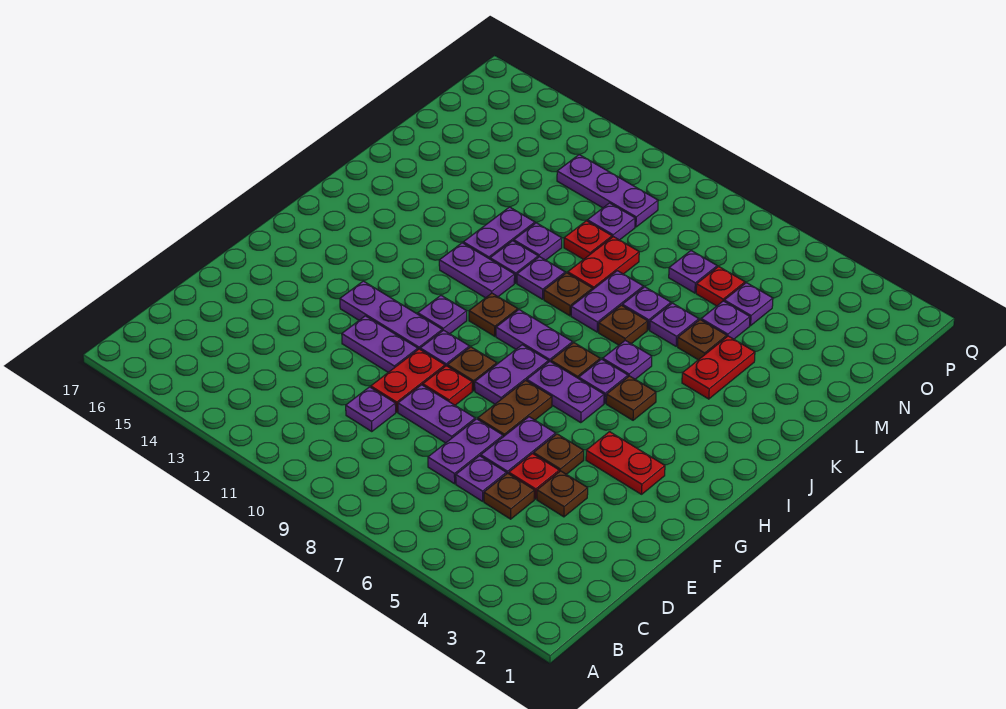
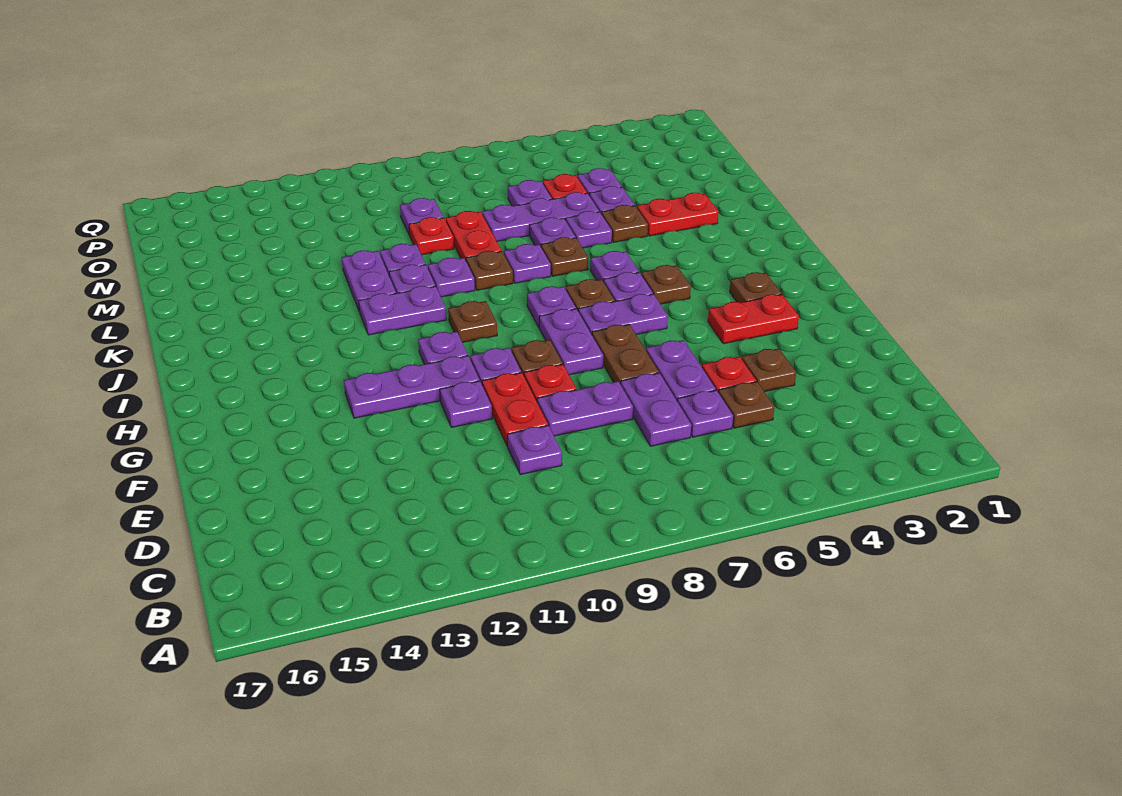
brown plate F5 level 1 -> brown plate H3 level 1
purple plate F11:F12 level 1 -> purple plate F11 level 1
purple plate I8:I9 level 1 -> purple plate I8 level 1
red plate K4:L4 level 1 -> red plate L3:L4 level 1
purple plate K8:L8 level 1 -> purple plate K8 level 1
purple plate O10:O12 level 1 -> purple plate M6:M8 level 1

